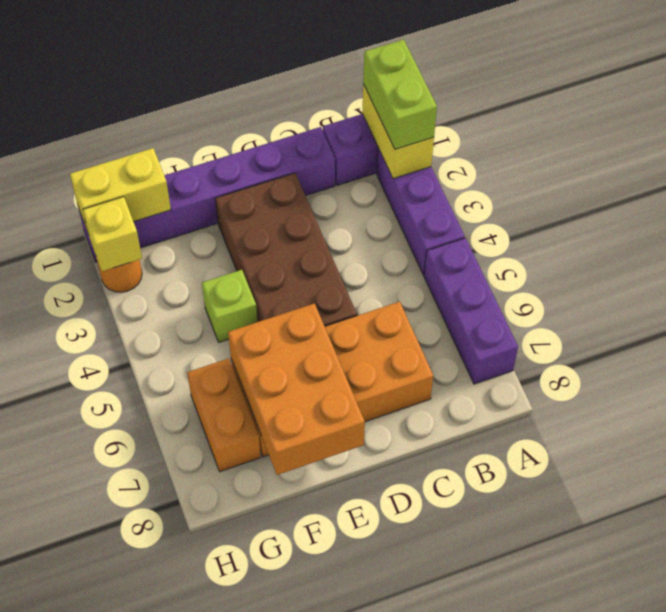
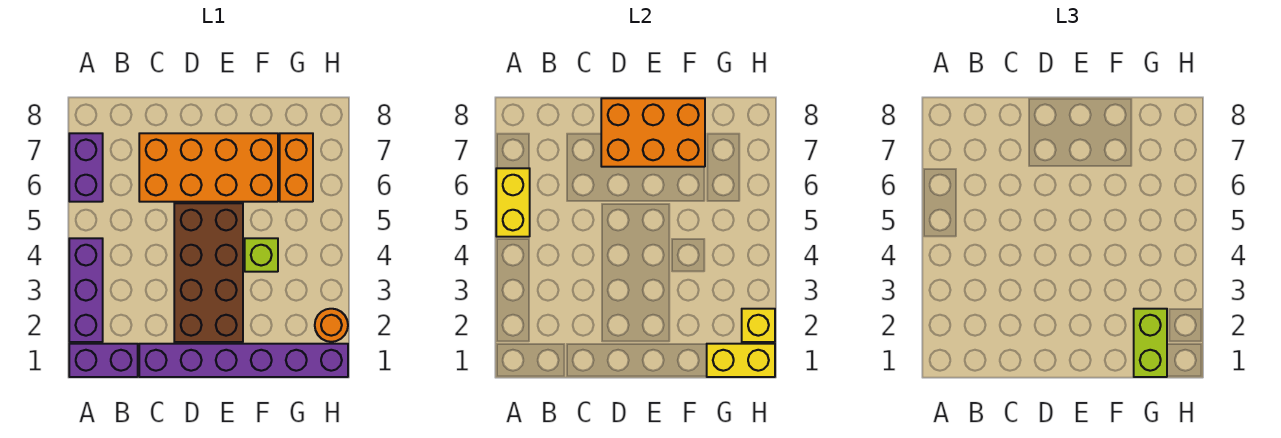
yellow brick A1:A2 level 2 -> yellow brick A5:A6 level 2
lime brick A1:A2 level 3 -> lime brick G1:G2 level 3
purple brick A5:A7 level 1 -> purple brick A6:A7 level 1
orange brick E6:F8 level 2 -> orange brick D7:F8 level 2

